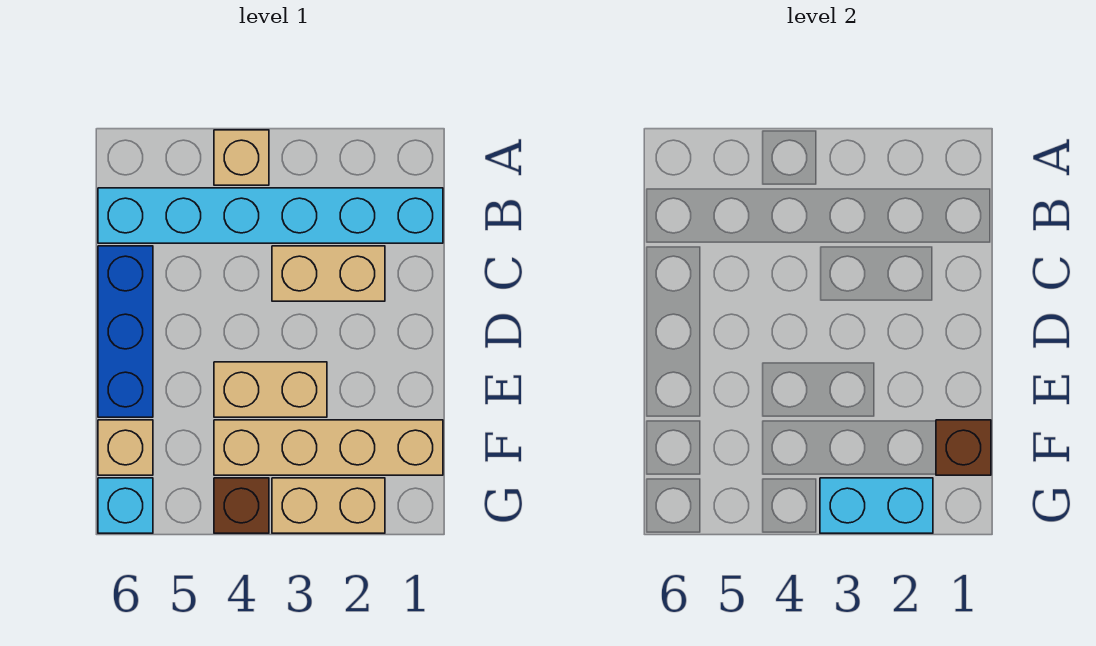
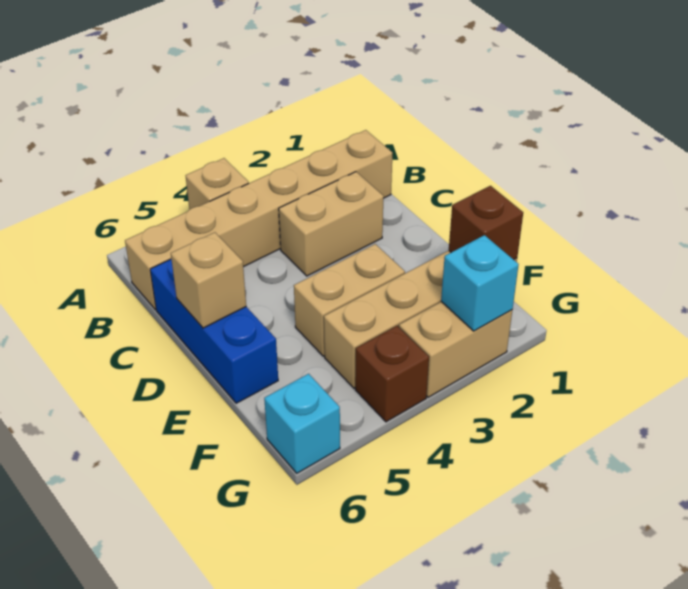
cyan brick B1:B6 level 1 -> tan brick B1:B6 level 1
tan brick F6 level 1 -> tan brick D6 level 2
cyan brick G2:G3 level 2 -> cyan brick G2 level 2

